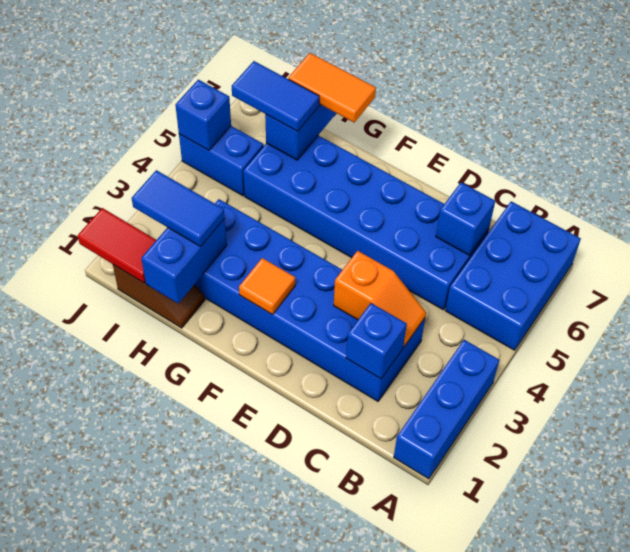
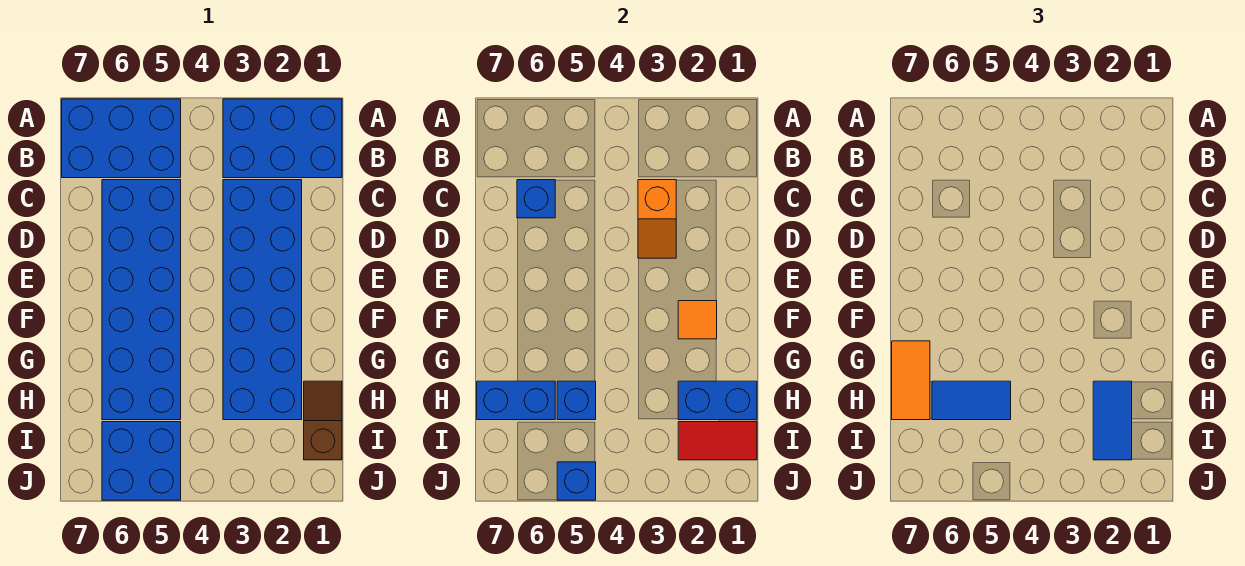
blue brick A1:A3 level 1 -> blue brick A1:B3 level 1
blue brick C2 level 2 -> blue brick H5 level 2
orange slope C3:D3 level 2 top D -> orange slope C3:D3 level 2 top C
blue tile H6:I6 level 3 -> blue tile H5:H6 level 3
red tile I1:J1 level 2 -> red tile I1:I2 level 2
blue brick I5:J5 level 1 -> blue brick I5:J6 level 1

